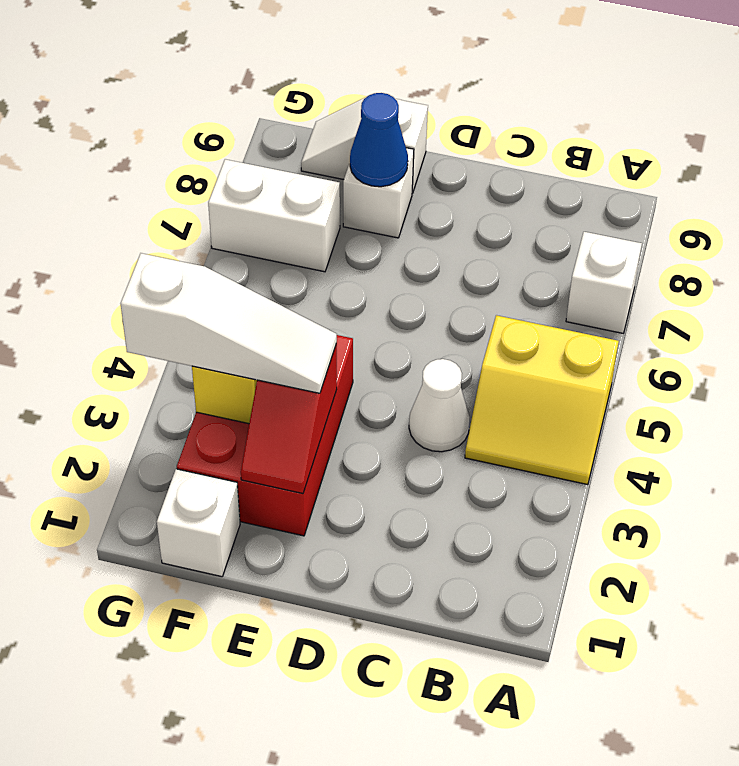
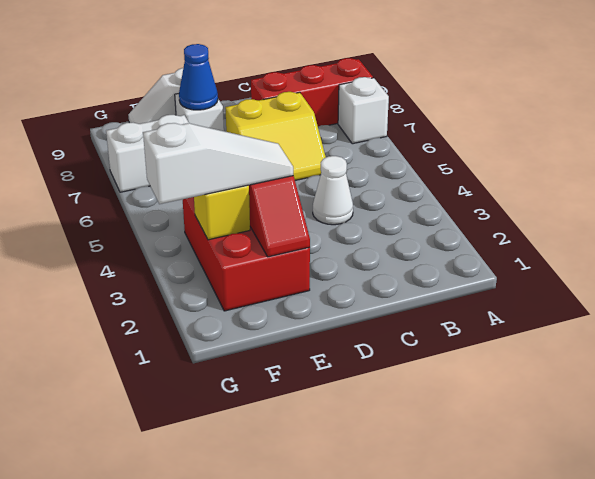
yellow slope A4:B5 level 1 top 5 -> yellow slope C6:D7 level 1 top 7
none -> red brick A8:C8 level 1
white brick F1 level 1 -> none

